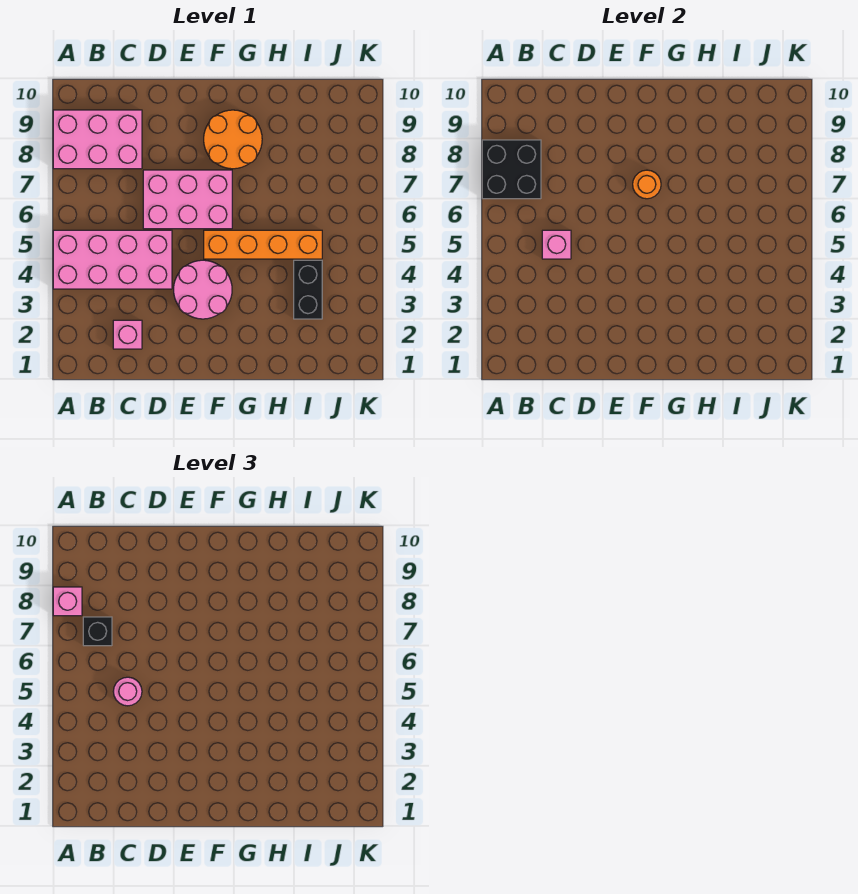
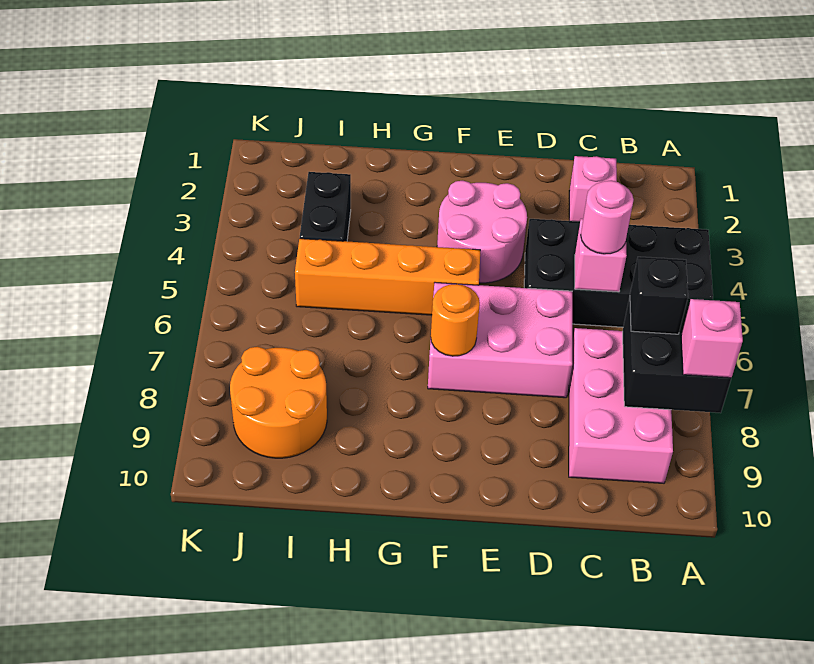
pink brick A4:D5 level 1 -> black brick A4:D5 level 1
pink brick A8:C9 level 1 -> pink brick B7:C9 level 1
orange round brick F8:G9 level 1 -> orange round brick I8:J9 level 1

